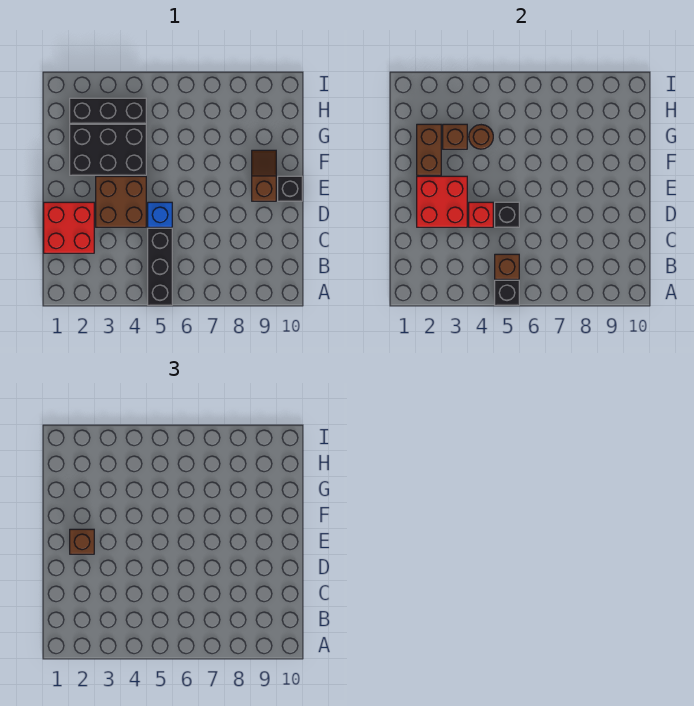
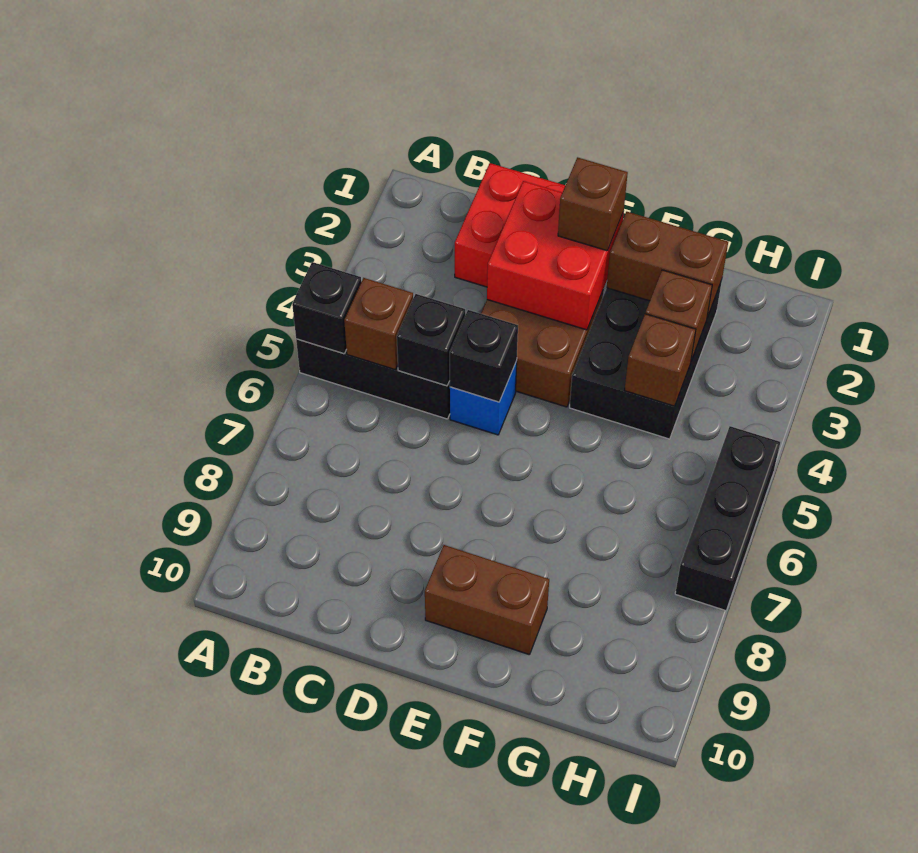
red brick D4 level 2 -> none
brown slope E9:F9 level 1 top E -> brown brick E9:F9 level 1
black brick E10 level 1 -> black brick C5 level 2
brown round brick G4 level 2 -> brown brick G4 level 2
black brick H2:H4 level 1 -> black brick I5:I7 level 1

